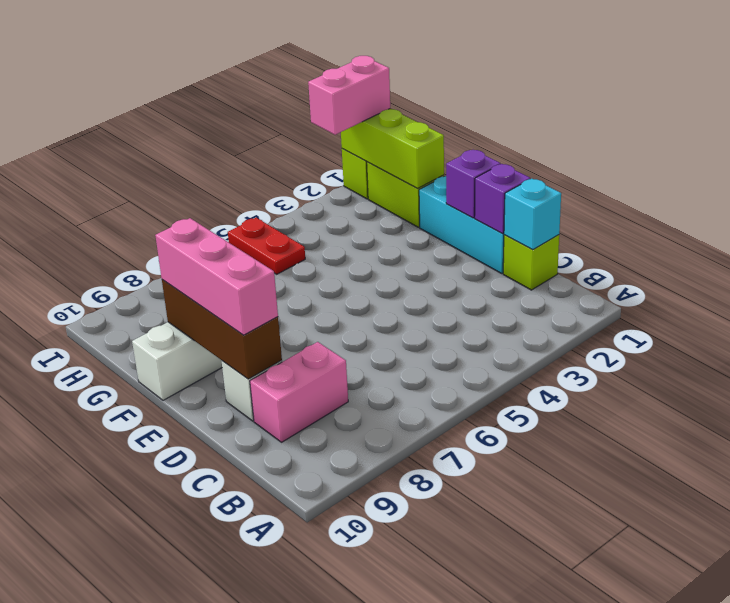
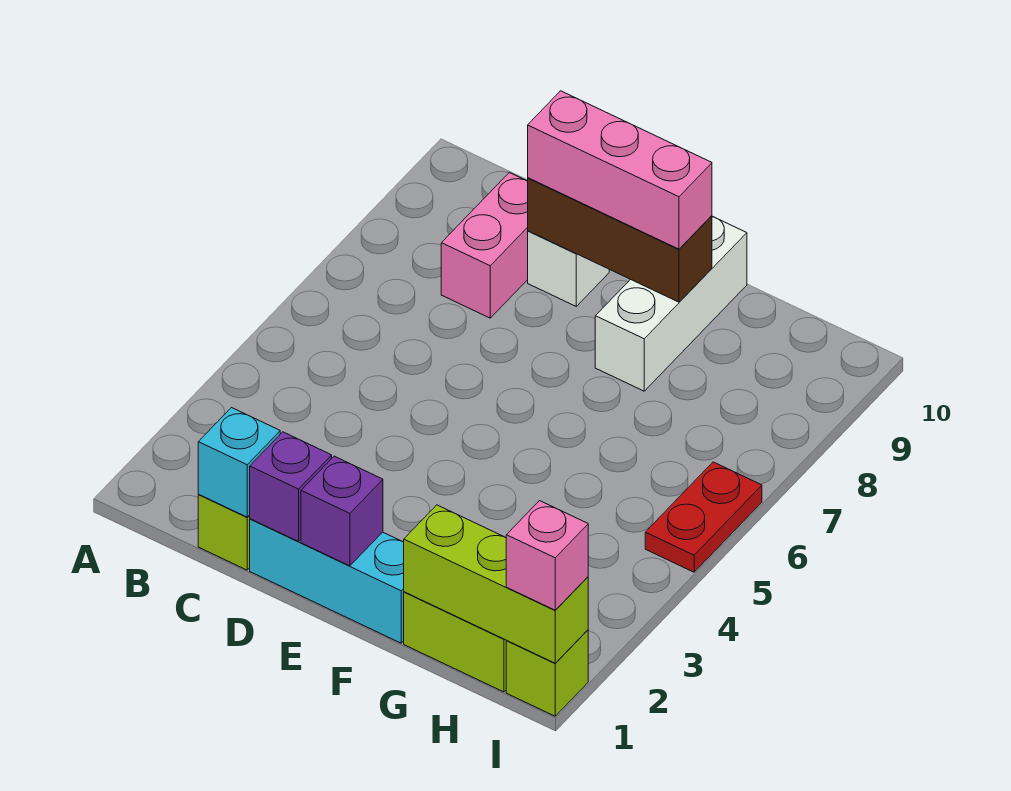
red plate H5:I5 level 1 -> red plate I5:I6 level 1
pink brick I1:I2 level 3 -> pink brick I1 level 3

